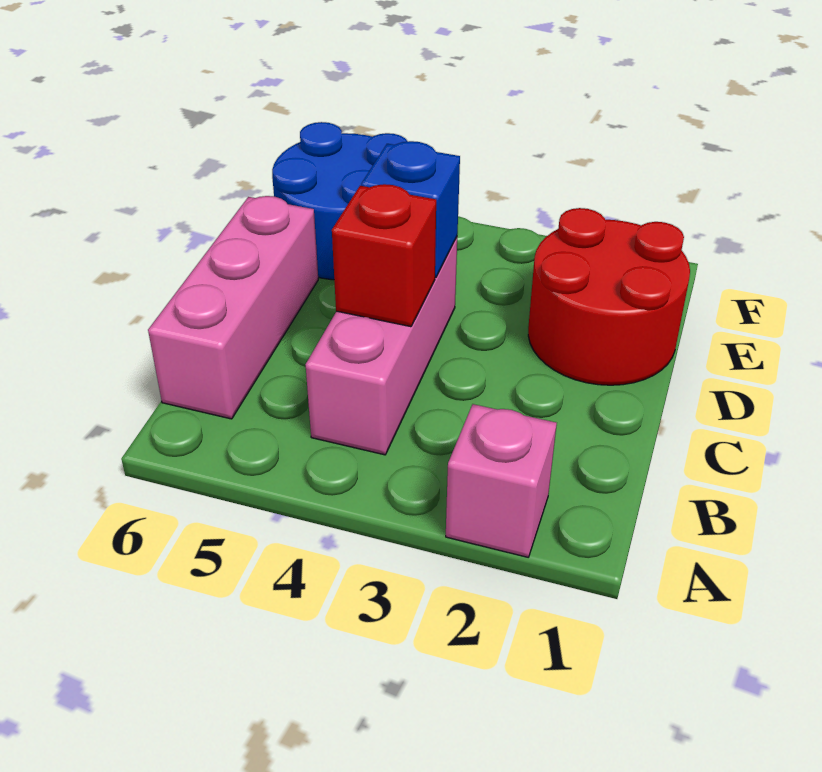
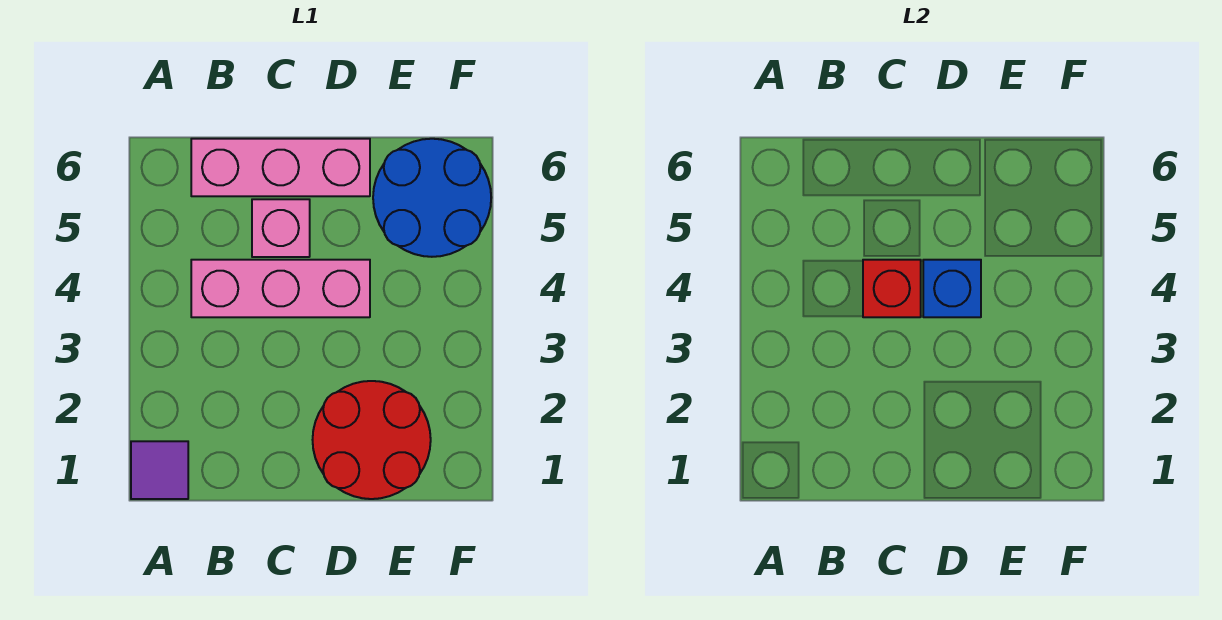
none -> purple tile A1 level 1
pink brick A2 level 1 -> pink brick C5 level 1

